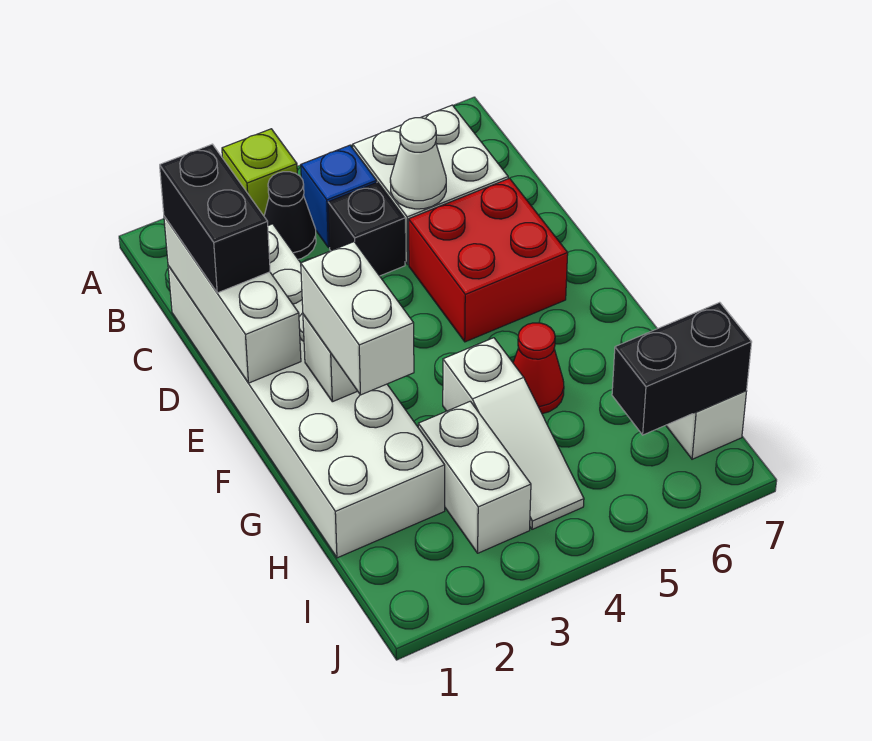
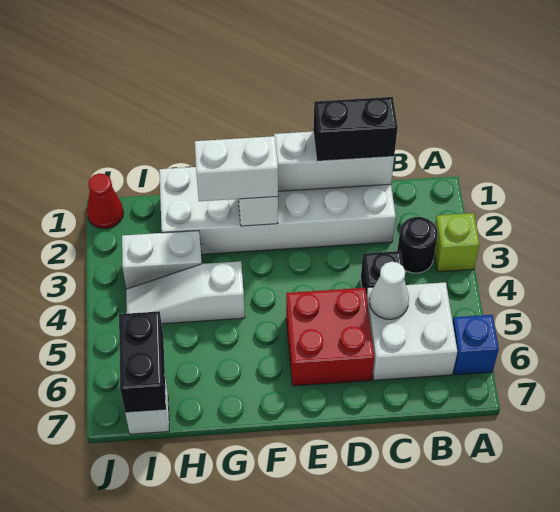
black cone B3 level 1 -> black round brick B3 level 1
blue brick B4 level 1 -> blue brick A6 level 1
red cone G5 level 1 -> red cone J1 level 1

